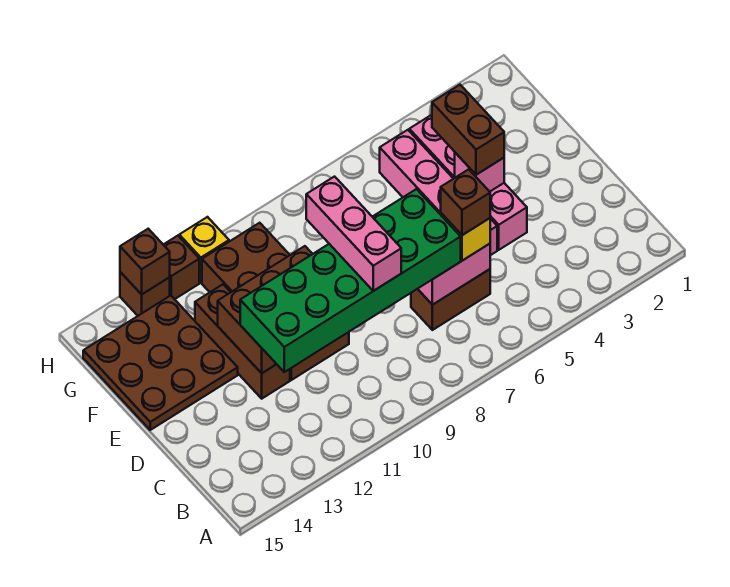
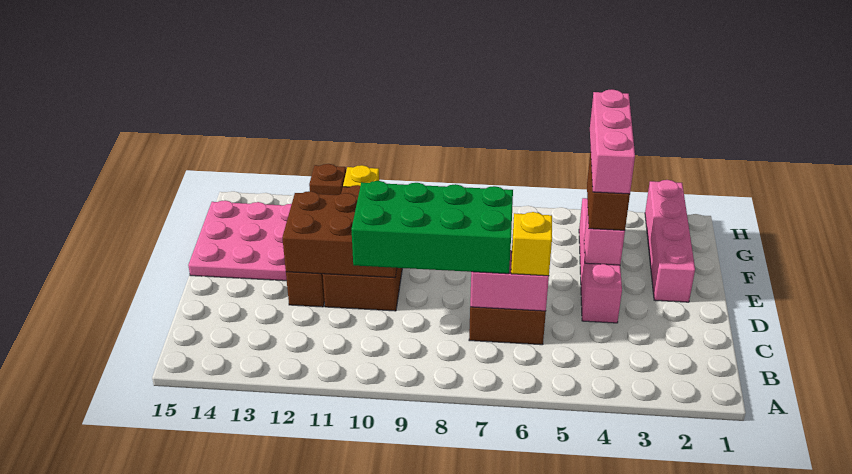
brown brick C6 level 4 -> none
green brick C7:D12 level 3 -> green brick C7:D10 level 3
pink brick C9:E9 level 4 -> pink brick E4:G4 level 4
pink brick D5:G5 level 1 -> pink brick E2:H2 level 1
brown plate E13:G15 level 1 -> pink plate E13:G15 level 1
brown brick H13 level 1 -> none
brown brick H13 level 2 -> none

